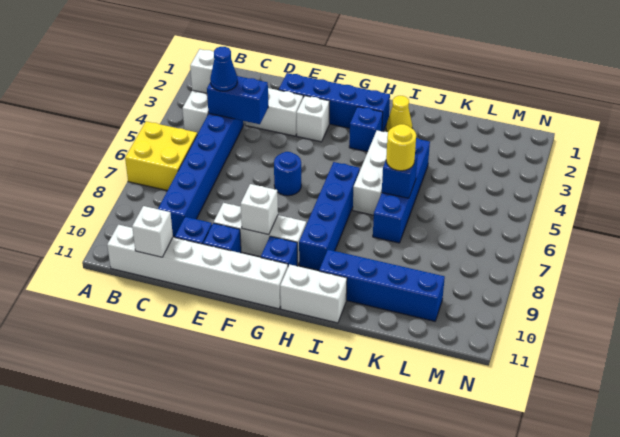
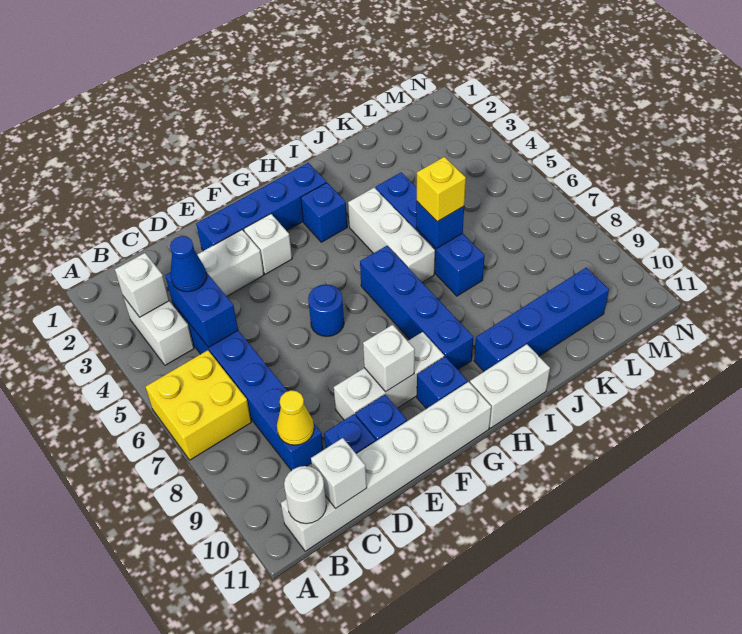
none -> white round brick B11 level 2
blue brick C4:D4 level 2 -> blue brick C4:C5 level 2
yellow cone I2 level 1 -> yellow cone C9 level 2
yellow round brick J6 level 3 -> yellow brick J6 level 3

